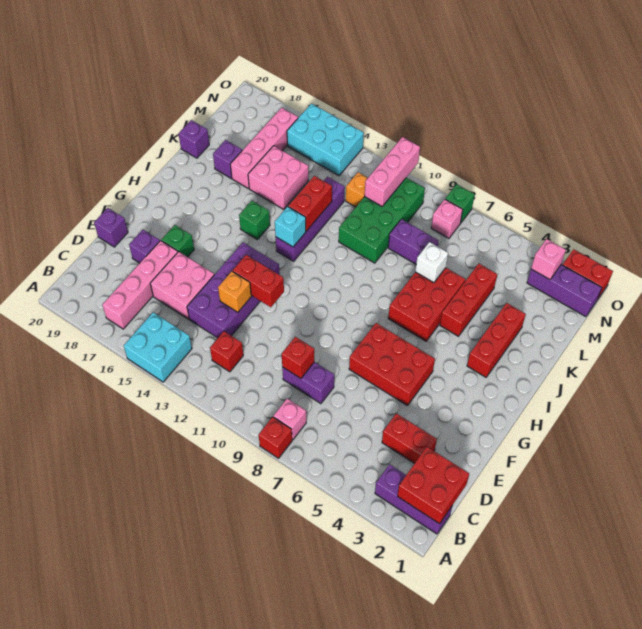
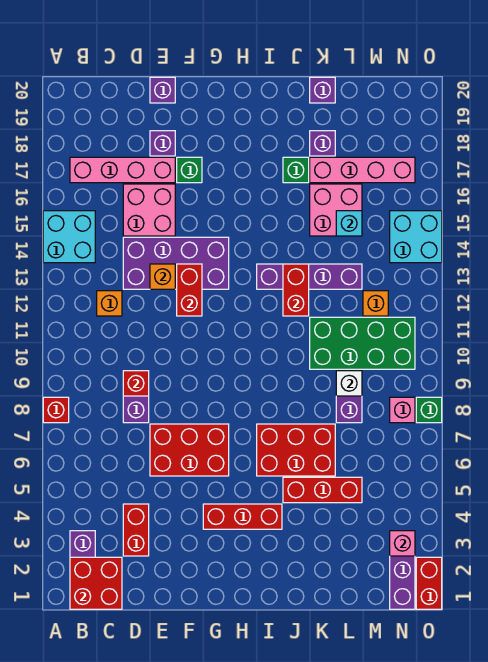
pink brick B8 level 1 -> none
red brick C12 level 1 -> orange brick C12 level 1
red brick F5:G7 level 1 -> red brick E6:G7 level 1
red brick I3:K3 level 1 -> red brick G4:I4 level 1
cyan brick I13 level 2 -> cyan brick L15 level 2
green brick I15 level 1 -> green brick J17 level 1
red brick J13:K13 level 2 -> red brick J12:J13 level 2
white brick K7 level 2 -> white brick L9 level 2
pink brick M11:O11 level 2 -> none
cyan brick N14:O16 level 1 -> cyan brick N14:O15 level 1

